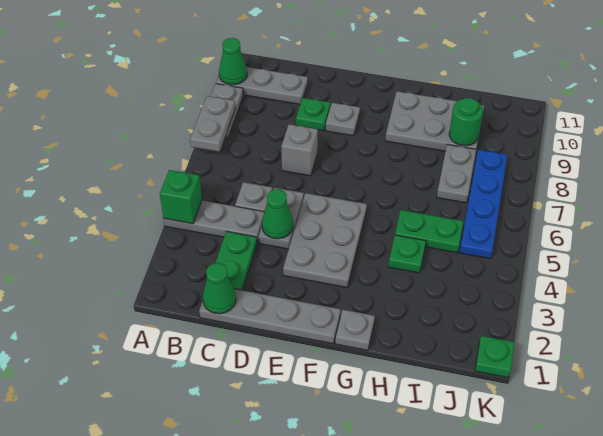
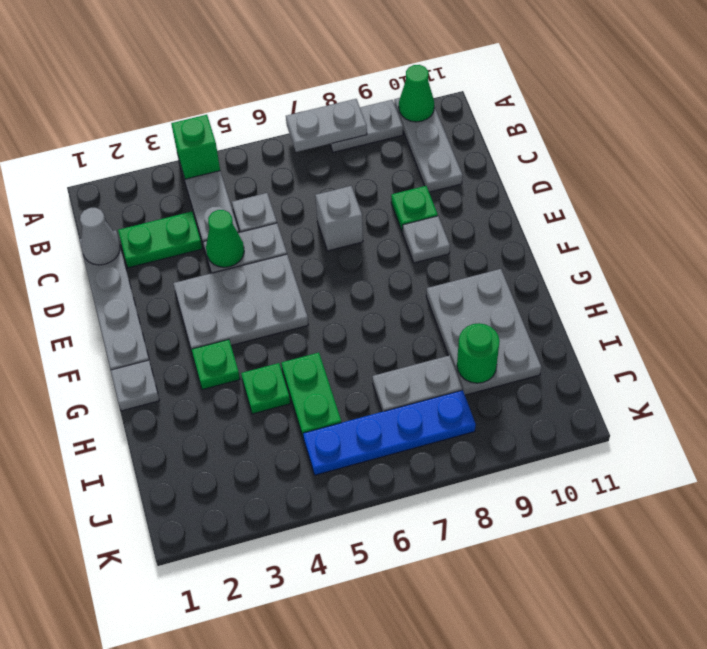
green cone C1 level 2 -> grey cone C1 level 2
green plate K1 level 1 -> green plate G3 level 1

